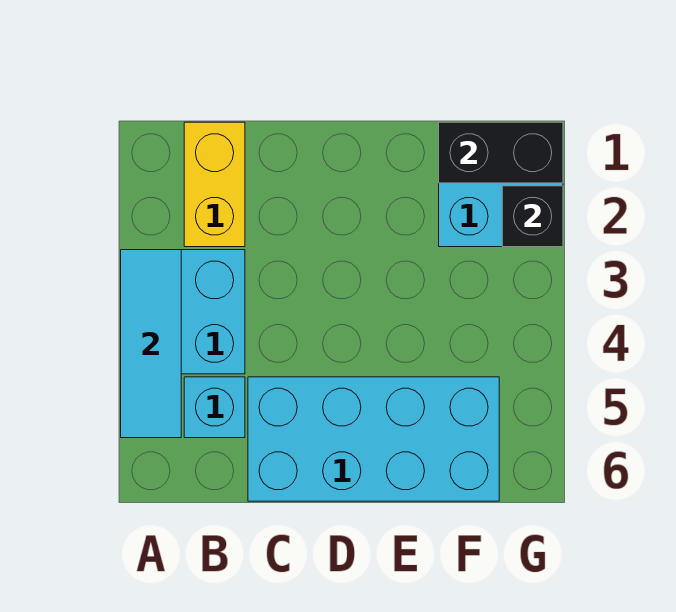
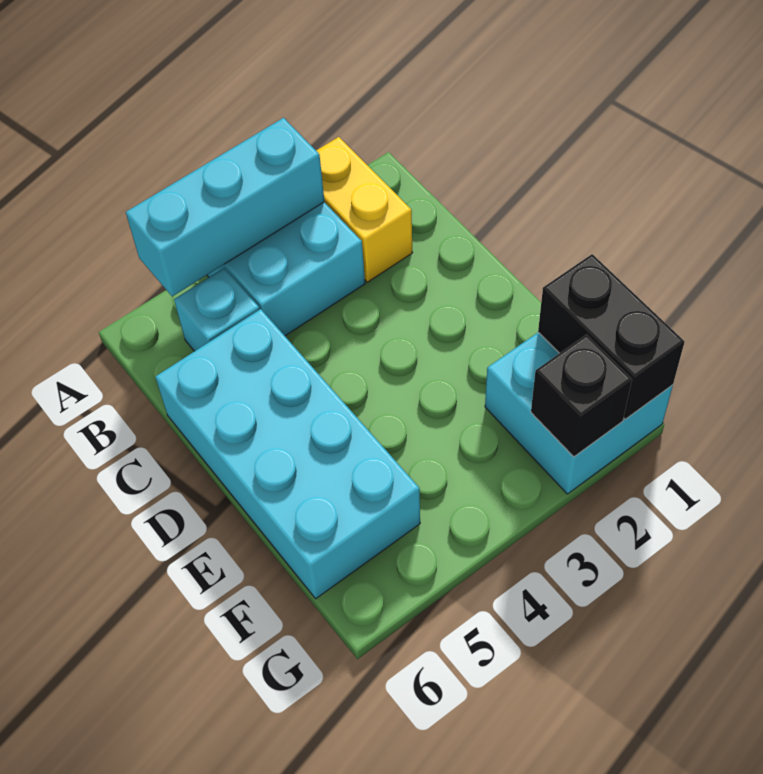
cyan tile A3:A5 level 2 -> cyan brick A3:A5 level 2
yellow brick B1:B2 level 1 -> yellow brick A2:B2 level 1

